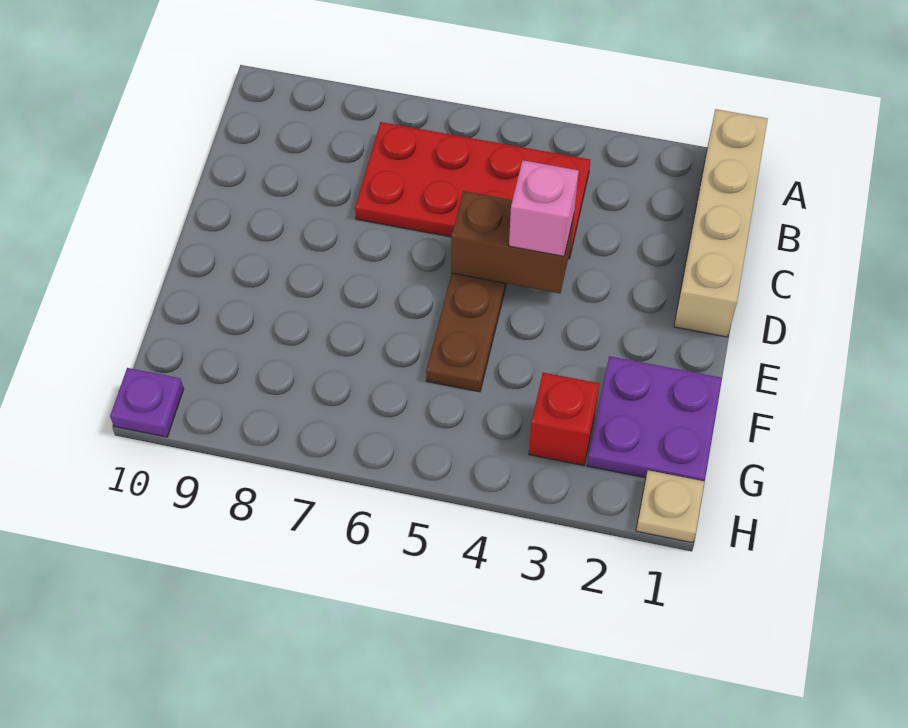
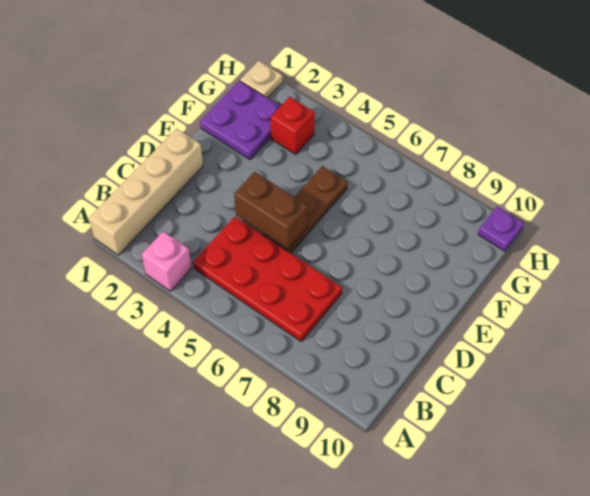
pink brick D4 level 3 -> pink brick A3 level 1

